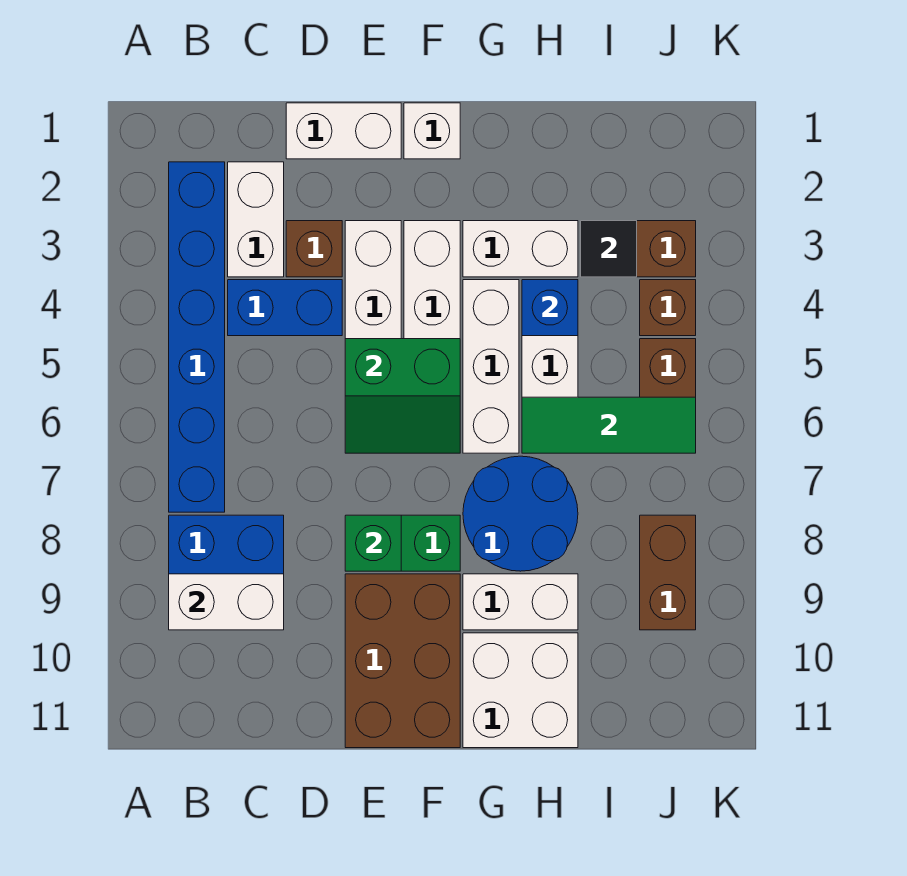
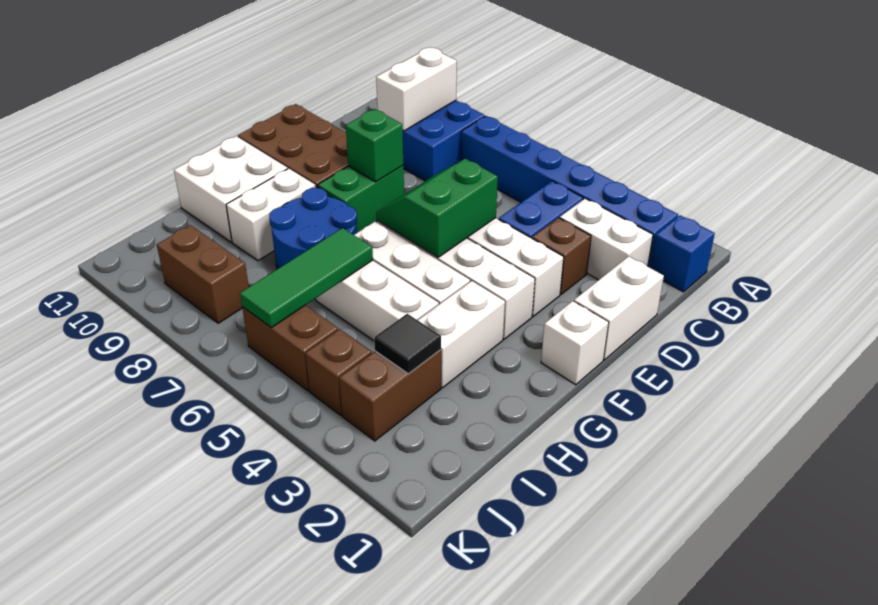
blue brick H4 level 2 -> blue brick B1 level 1

